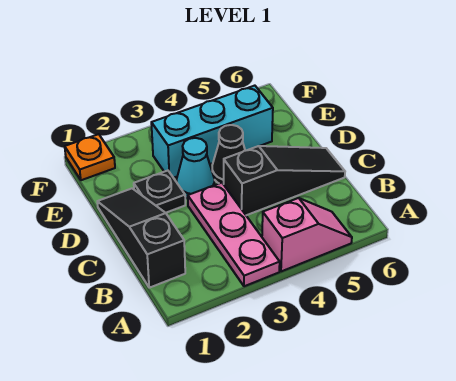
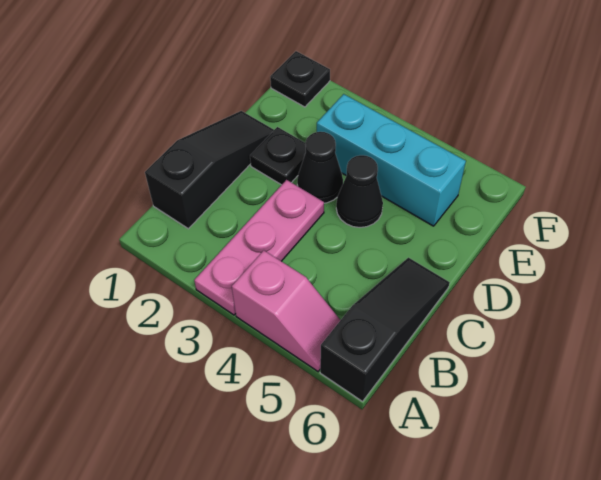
black slope C4:C6 level 1 top 4 -> black slope A6:C6 level 1 top A
cyan cone D3 level 1 -> black cone D3 level 1
orange plate F1 level 1 -> black plate F1 level 1

